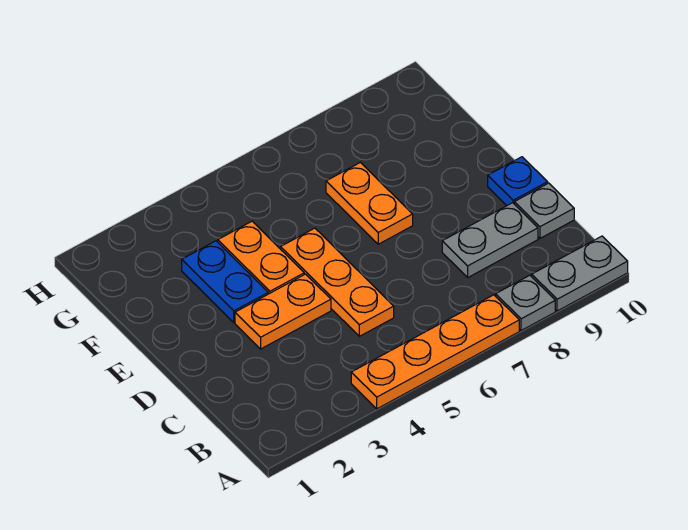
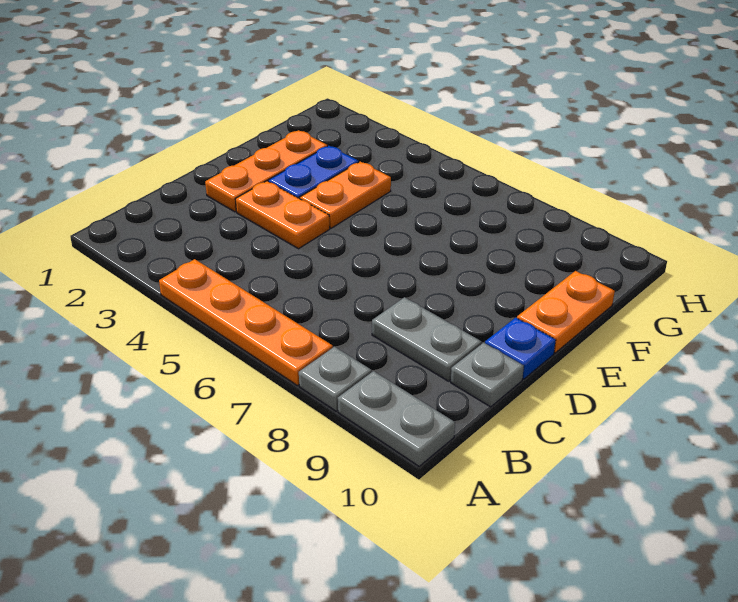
orange plate C5:E5 level 1 -> orange plate D2:F2 level 1
orange plate E7:F7 level 1 -> orange plate E10:F10 level 1

